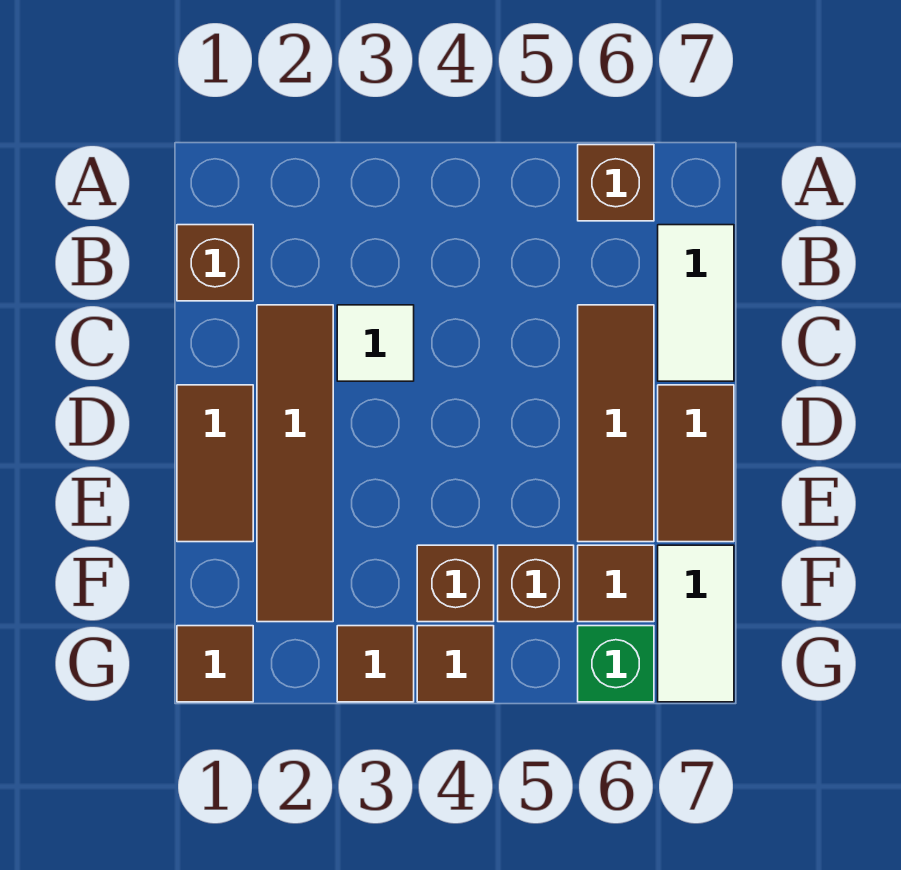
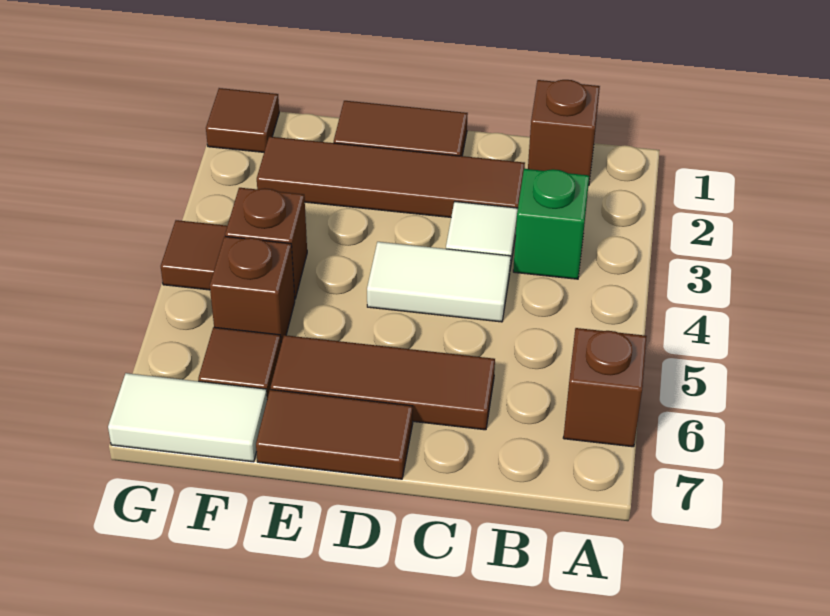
white tile B7:C7 level 1 -> white tile C4:D4 level 1
brown tile G3 level 1 -> none
green brick G6 level 1 -> green brick B3 level 1

